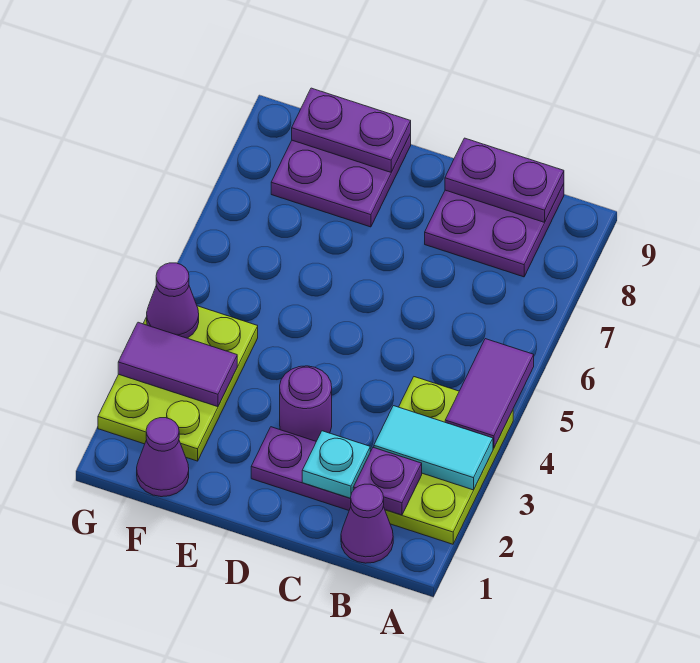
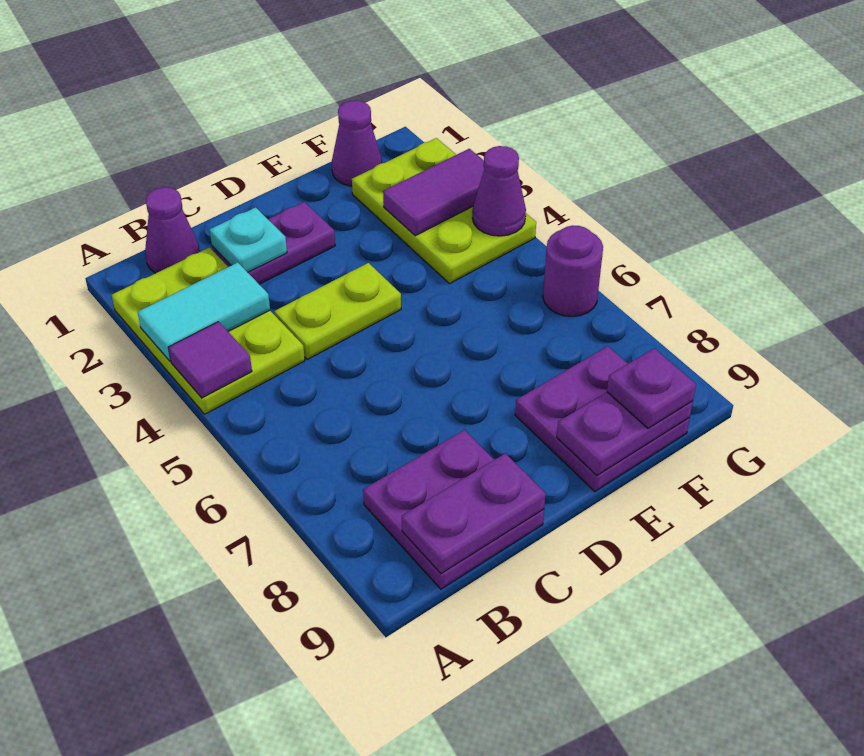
purple tile A4:A5 level 2 -> purple tile A4 level 2
purple plate B2 level 2 -> purple plate F9 level 3
none -> lime plate C4:D4 level 1
purple round brick D3 level 1 -> purple round brick G6 level 1

